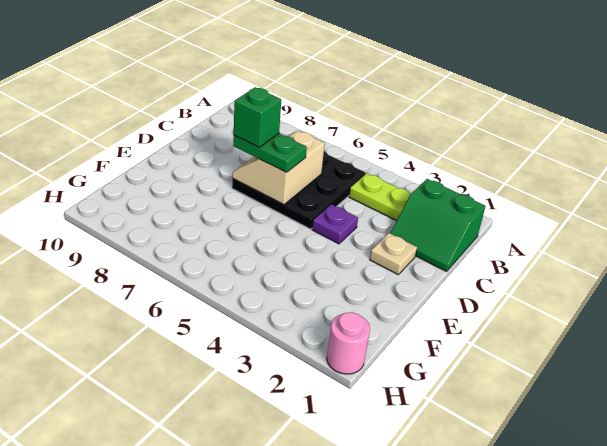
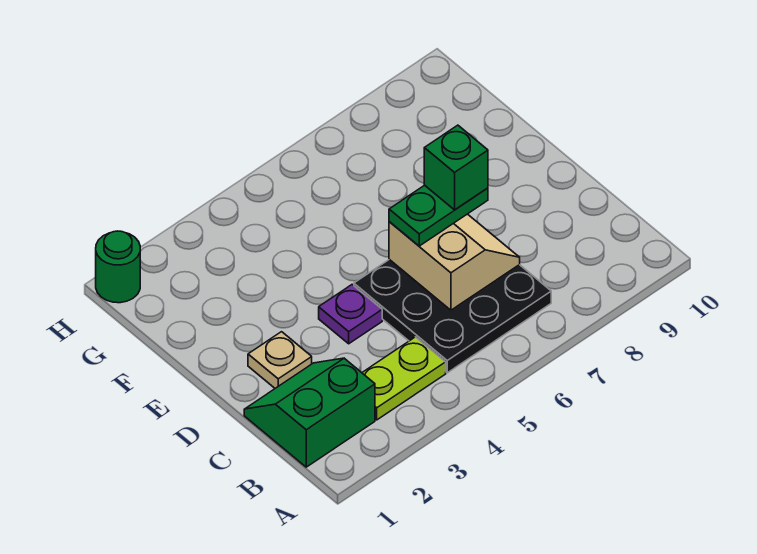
pink round brick H1 level 1 -> green round brick H1 level 1

